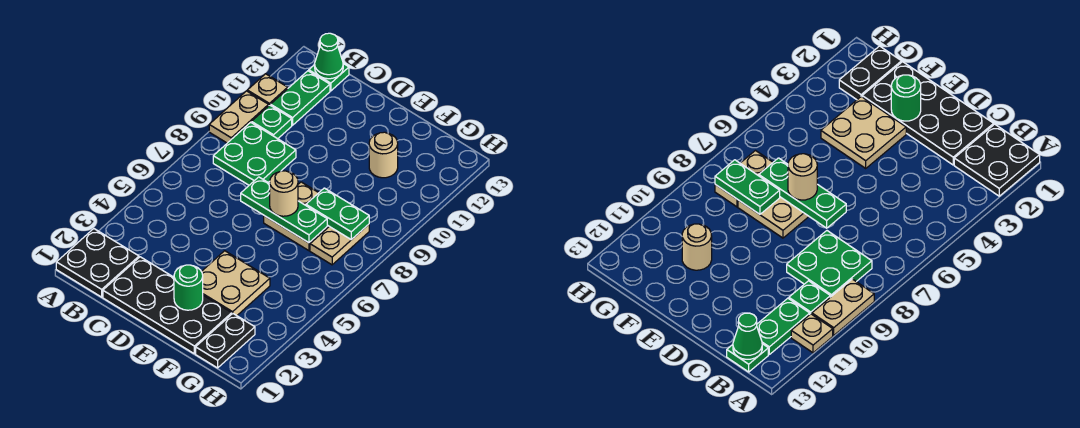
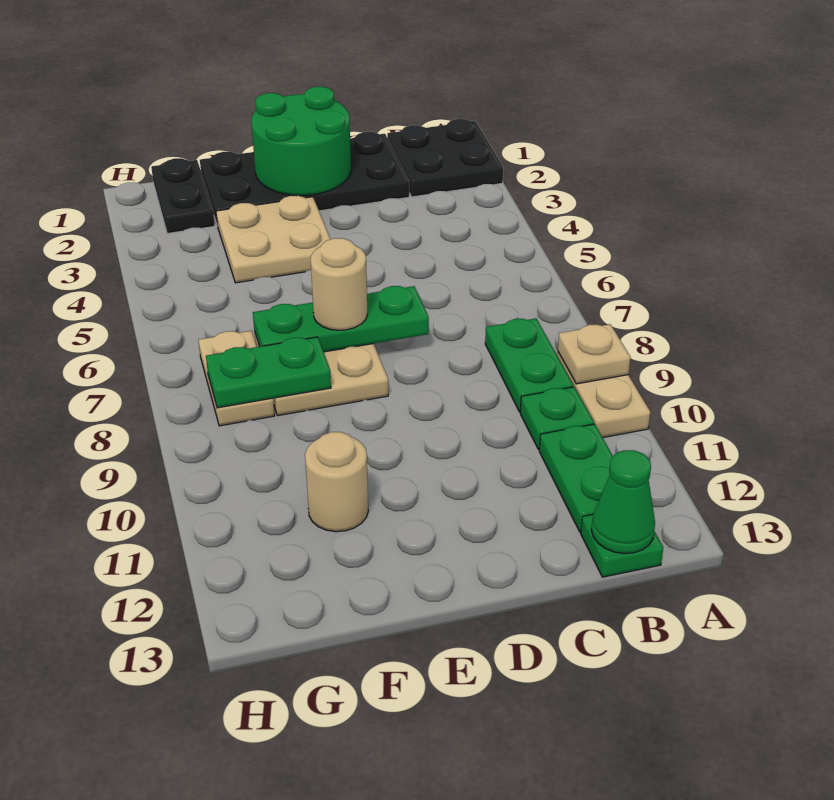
tan plate A11 level 1 -> tan plate A9 level 2
green plate B8:C9 level 1 -> green plate B8:B9 level 1
green round brick E2 level 2 -> green round brick D1:E2 level 2

